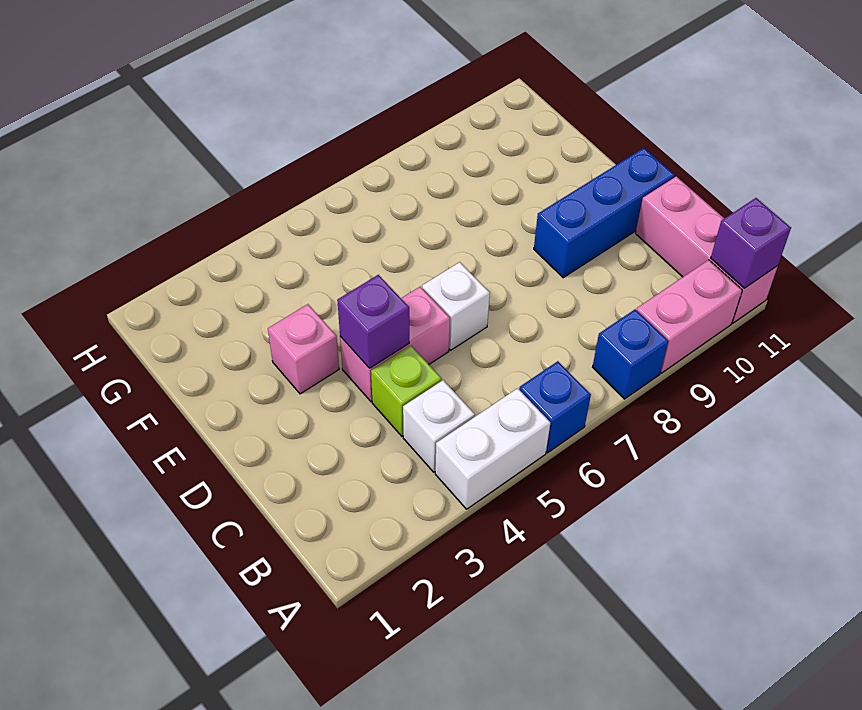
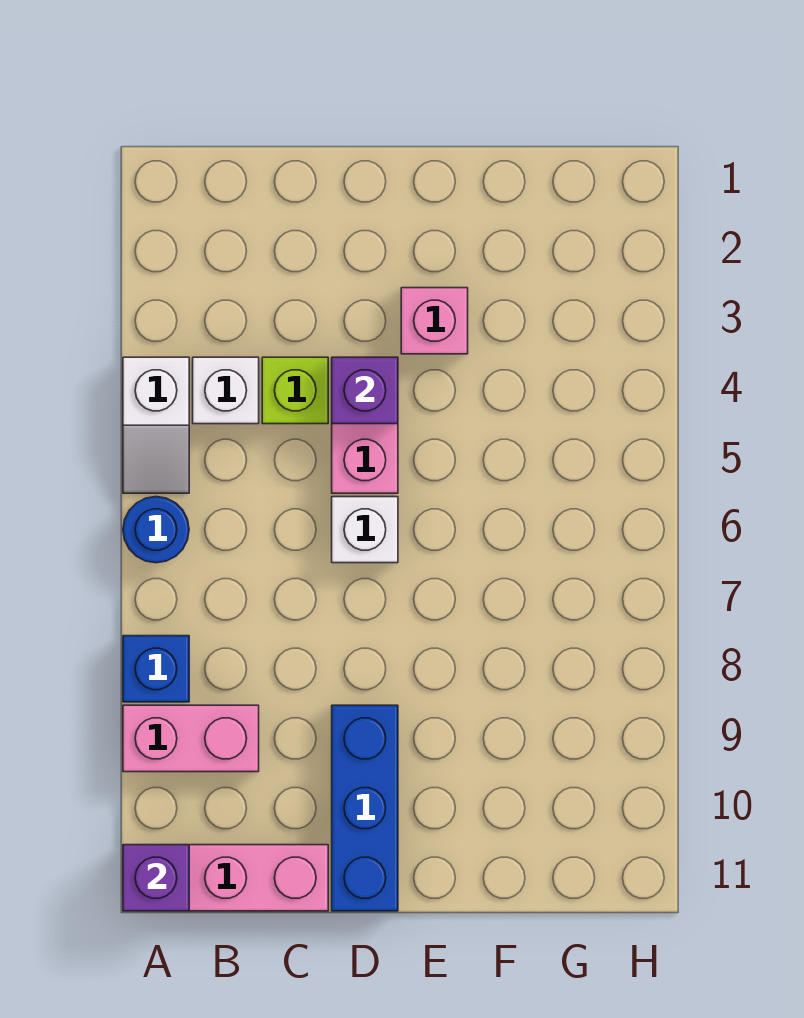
white brick A4:A5 level 1 -> white slope A4:A5 level 1 top 4
blue brick A6 level 1 -> blue round brick A6 level 1
pink brick A9:A10 level 1 -> pink brick A9:B9 level 1

